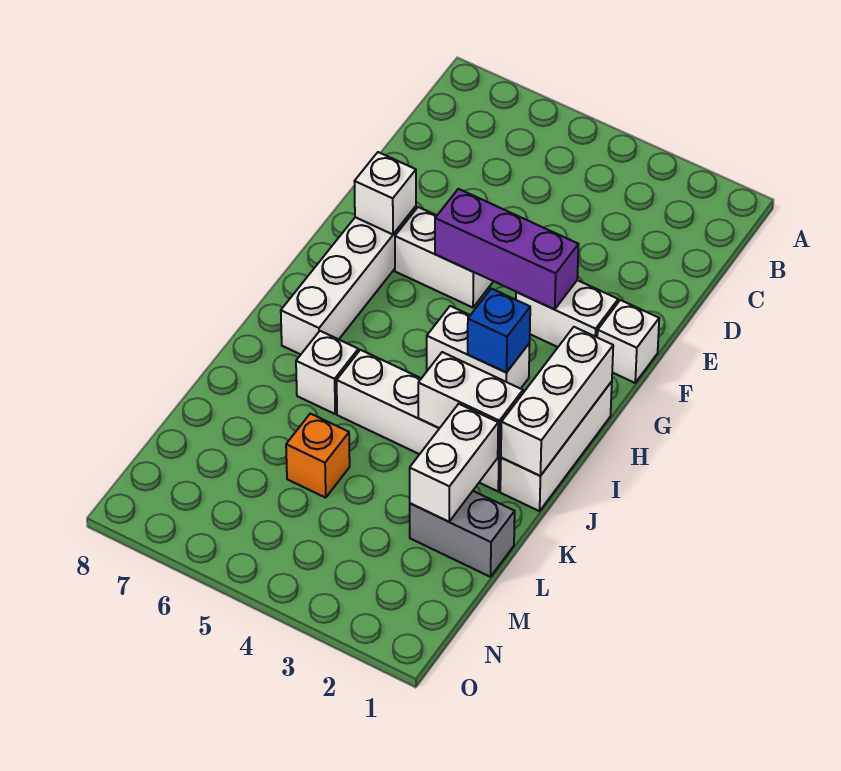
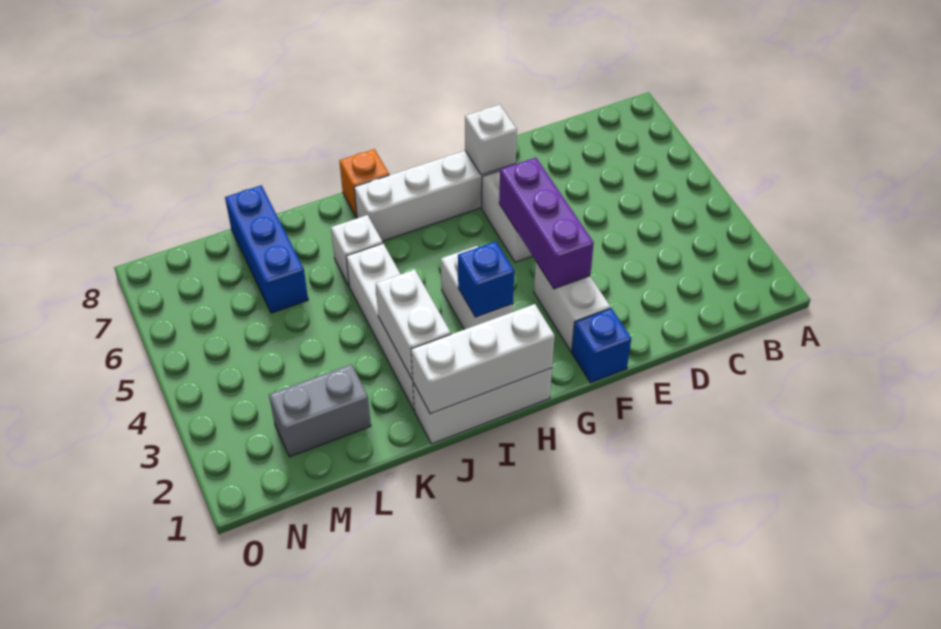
white brick F1 level 1 -> blue brick F1 level 1
white brick K2:L2 level 2 -> none
grey brick L1:L2 level 1 -> grey brick L2:M2 level 1
orange brick L5 level 1 -> orange brick I8 level 1
none -> blue brick L6:L8 level 1

